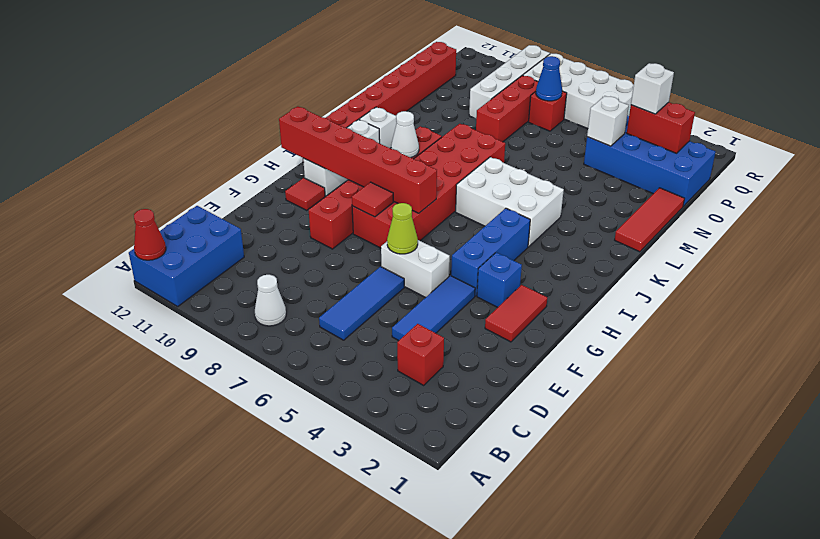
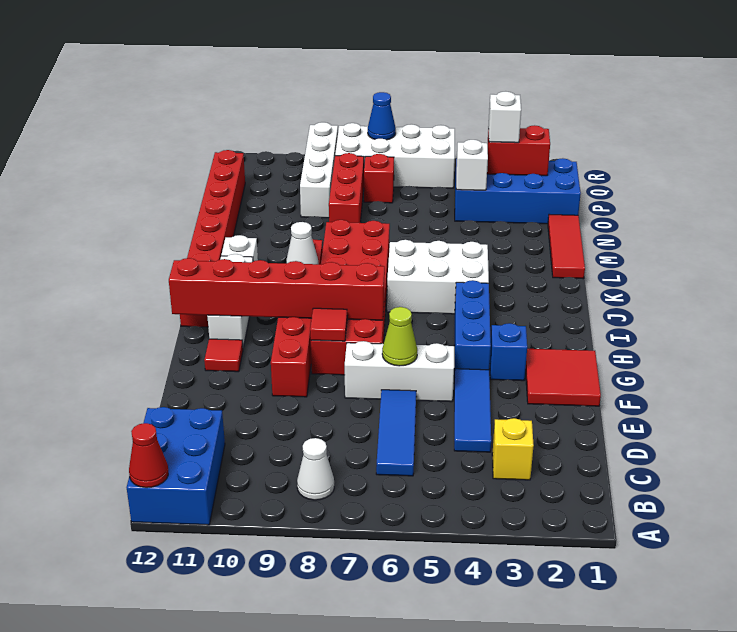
red brick C3 level 1 -> yellow brick C3 level 1
red tile F2:G2 level 1 -> red tile F1:G2 level 1
white brick F5:F6 level 1 -> white brick F5:F7 level 1
blue cone P7 level 2 -> blue cone R7 level 2

